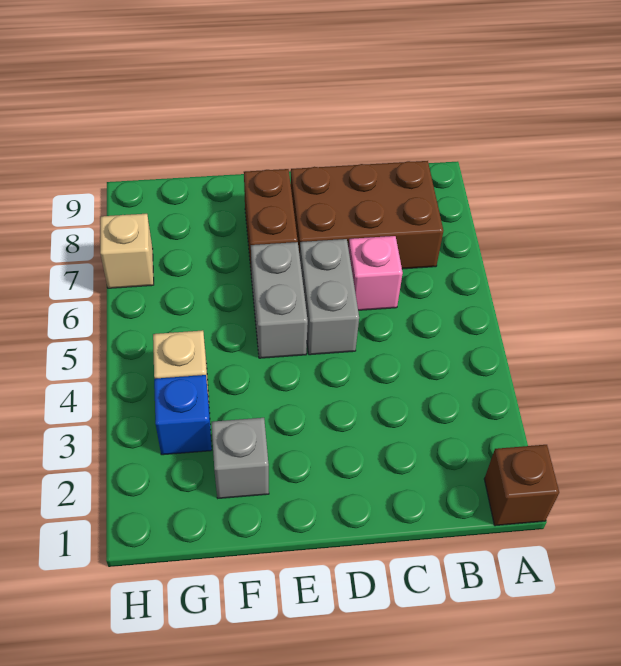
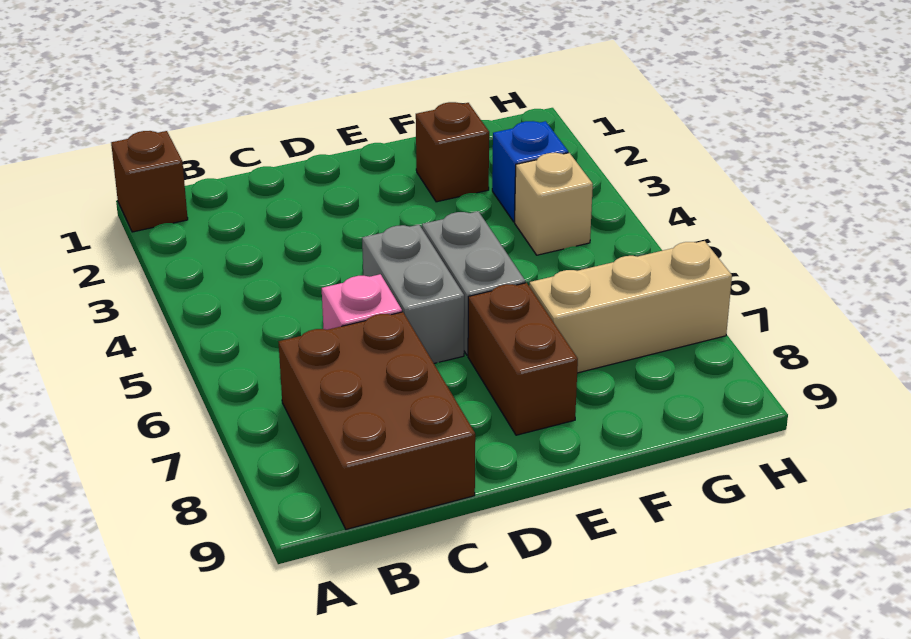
brown brick B7:D8 level 1 -> brown brick B7:C9 level 1
grey brick F2 level 1 -> brown brick F2 level 1
tan brick H7 level 1 -> tan brick F7:H7 level 1

